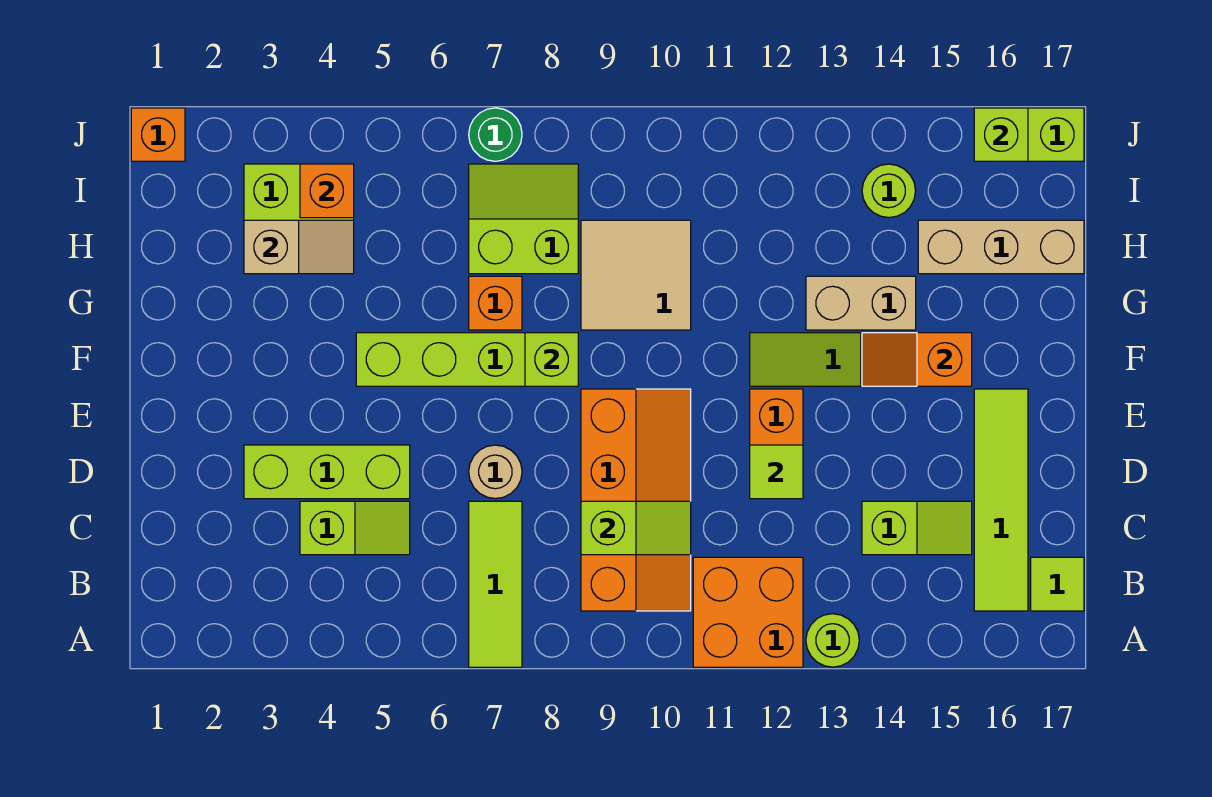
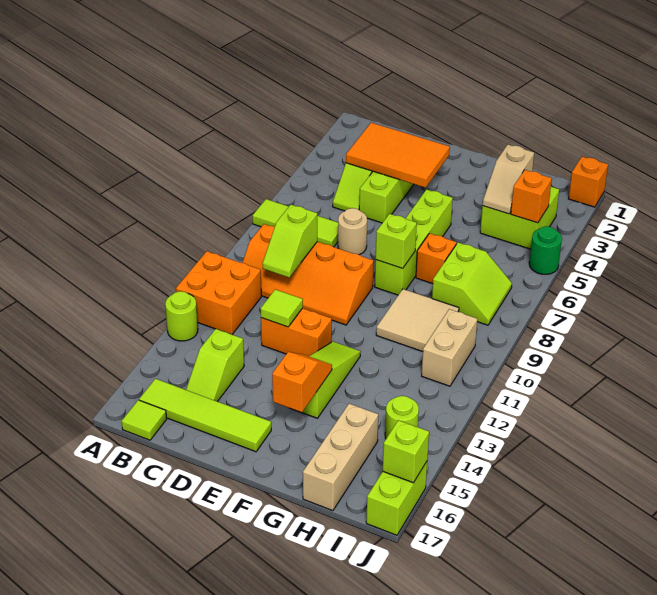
none -> orange tile C3:E4 level 2
tan brick G13:G14 level 1 -> tan brick I10:I11 level 1
green round brick J7 level 1 -> green round brick J5 level 1

